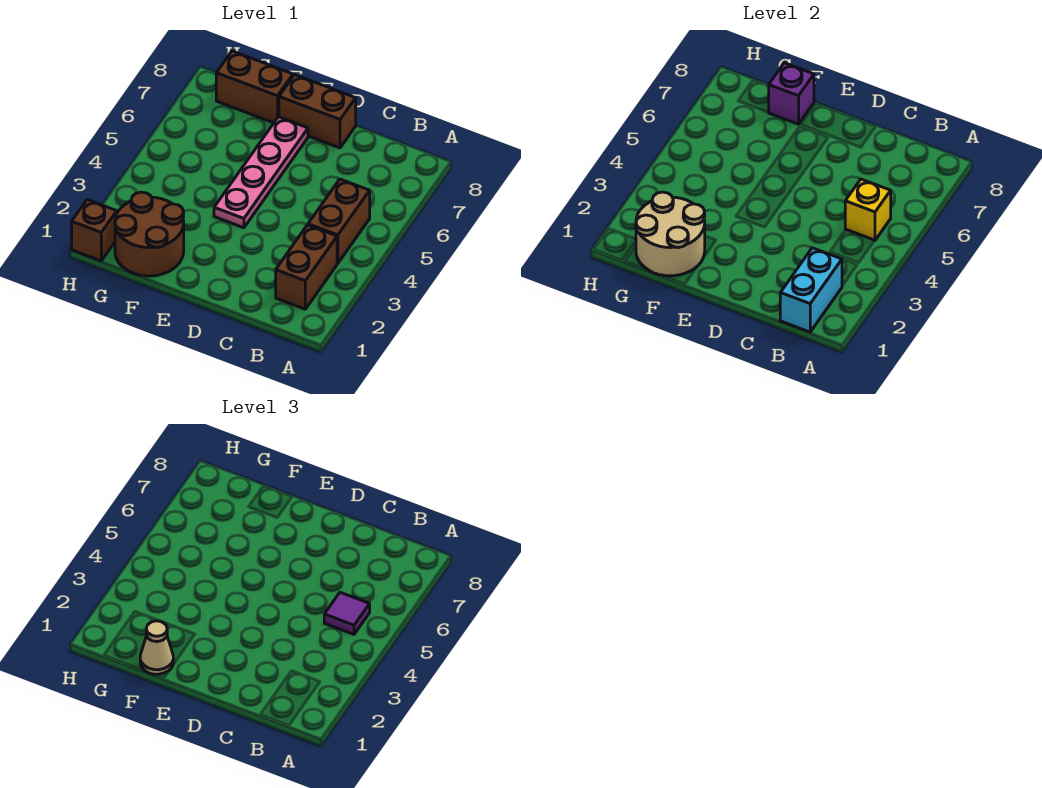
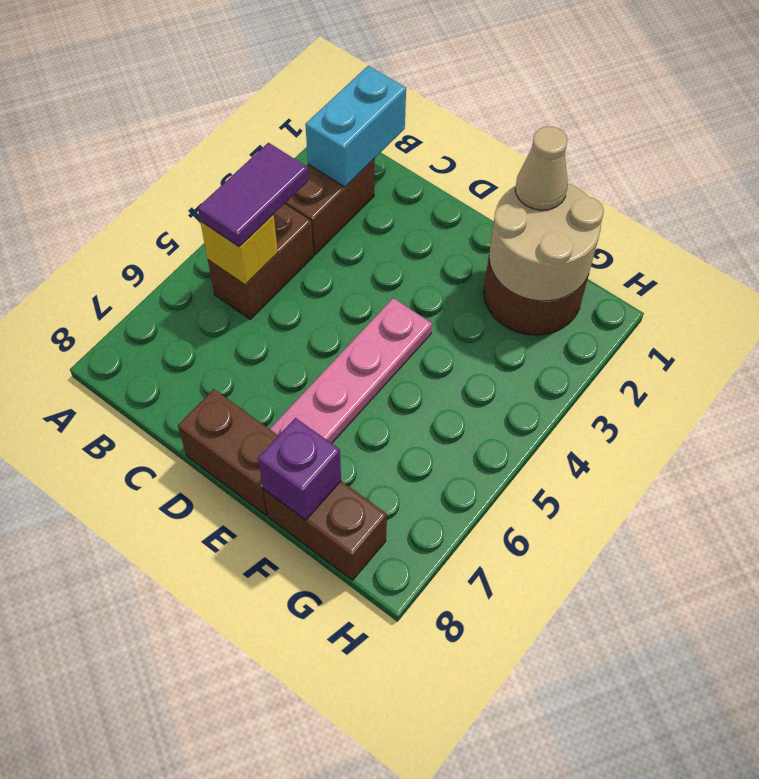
purple tile B5 level 3 -> purple tile B4:B5 level 3
brown brick H1 level 1 -> none

